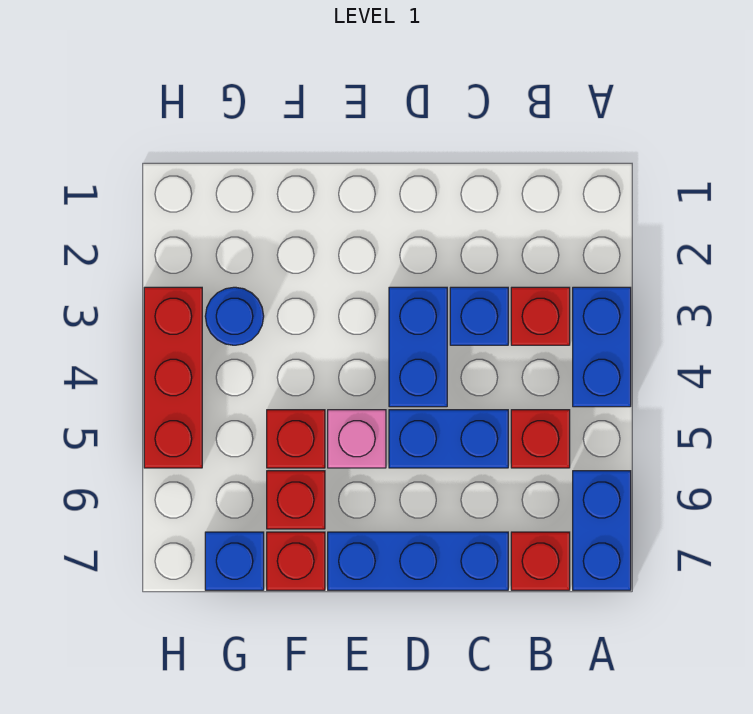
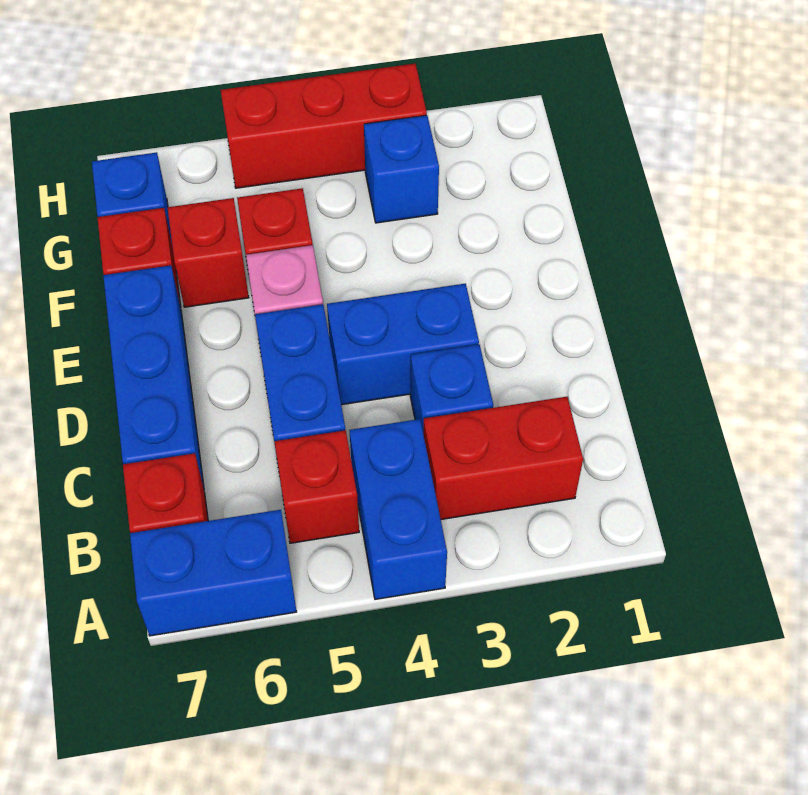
blue brick A3:A4 level 1 -> blue brick A4:B4 level 1
red brick B3 level 1 -> red brick B2:B3 level 1
blue round brick G3 level 1 -> blue brick G3 level 1

